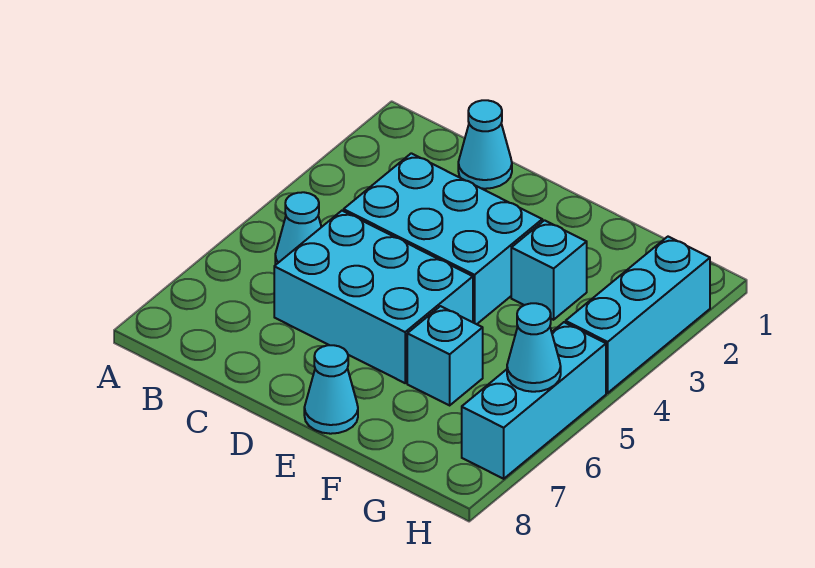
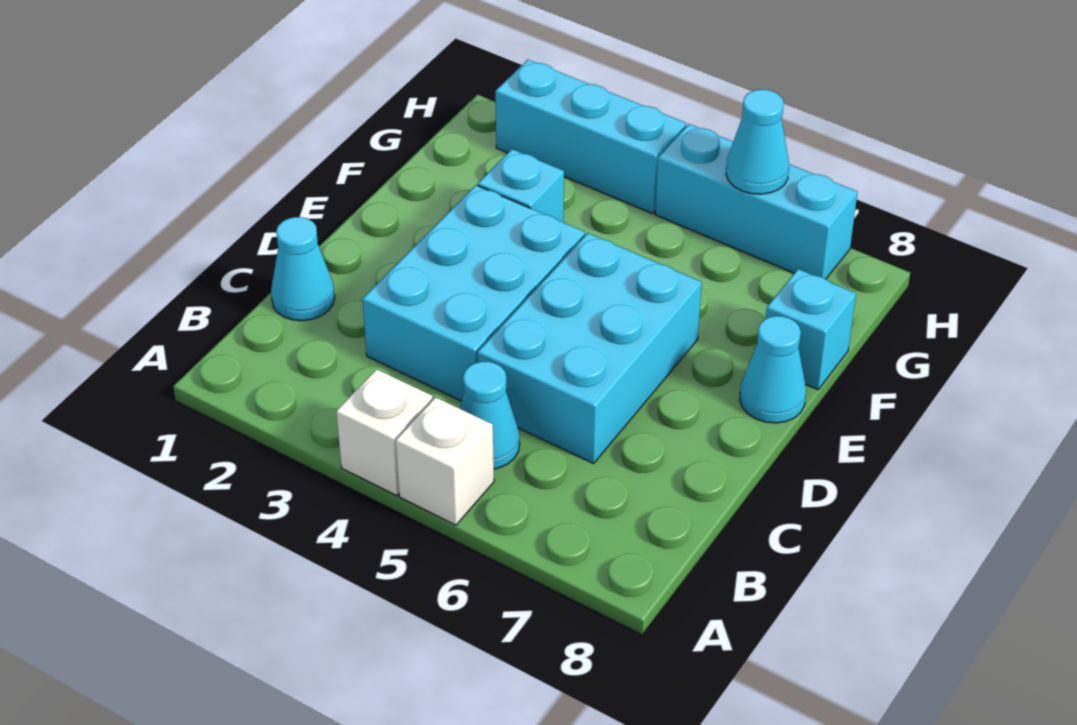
none -> white brick A4 level 1
none -> white brick A5 level 1
cyan brick F6 level 1 -> cyan brick F8 level 1

